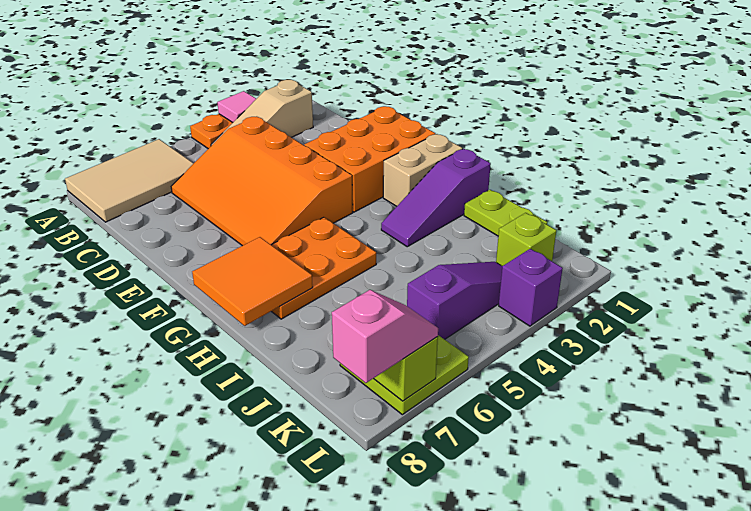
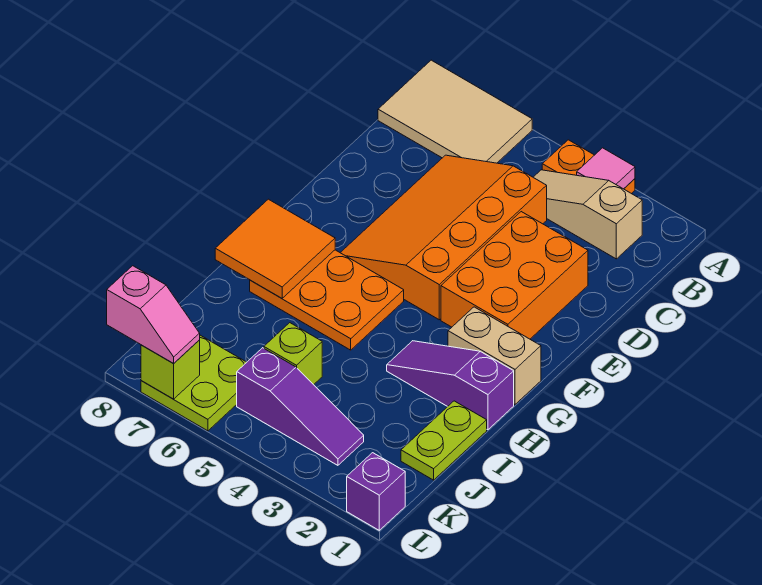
orange brick E1:F3 level 1 -> orange brick D2:F3 level 1
lime brick K2 level 1 -> lime brick J5 level 1
purple brick L3 level 1 -> purple brick L1 level 1

